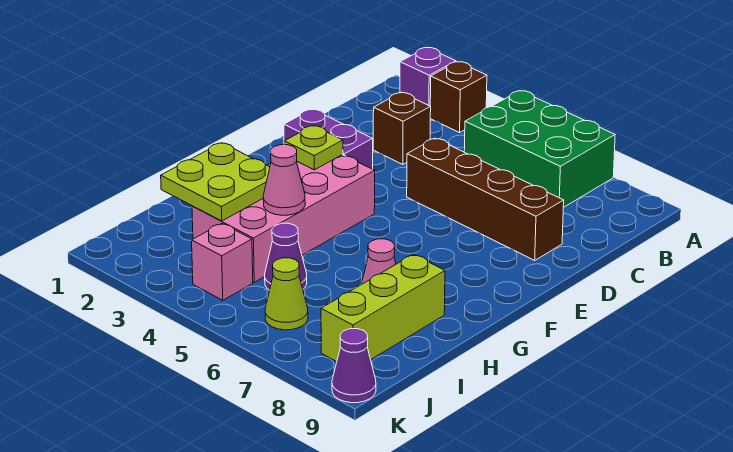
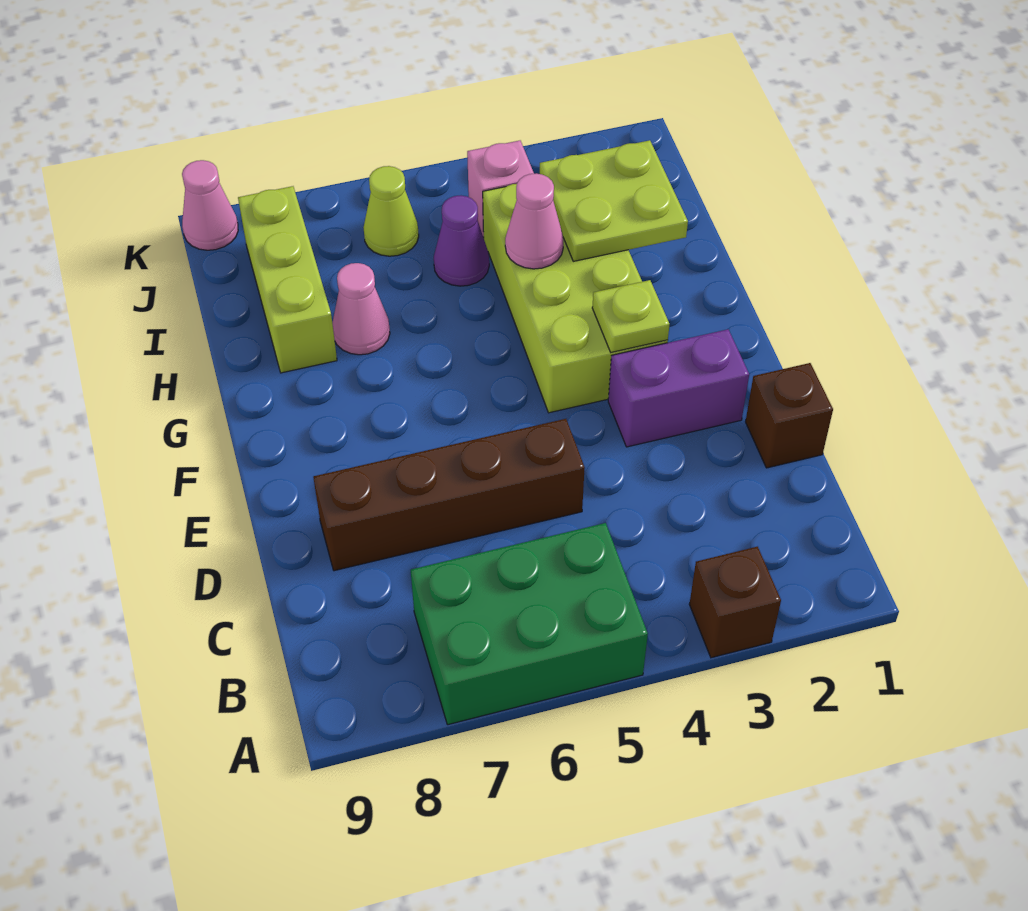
purple brick A2 level 1 -> none
brown brick C3 level 1 -> brown brick D1 level 1
pink brick F3:I4 level 1 -> lime brick F3:I4 level 1
purple cone K9 level 1 -> pink cone K9 level 1

